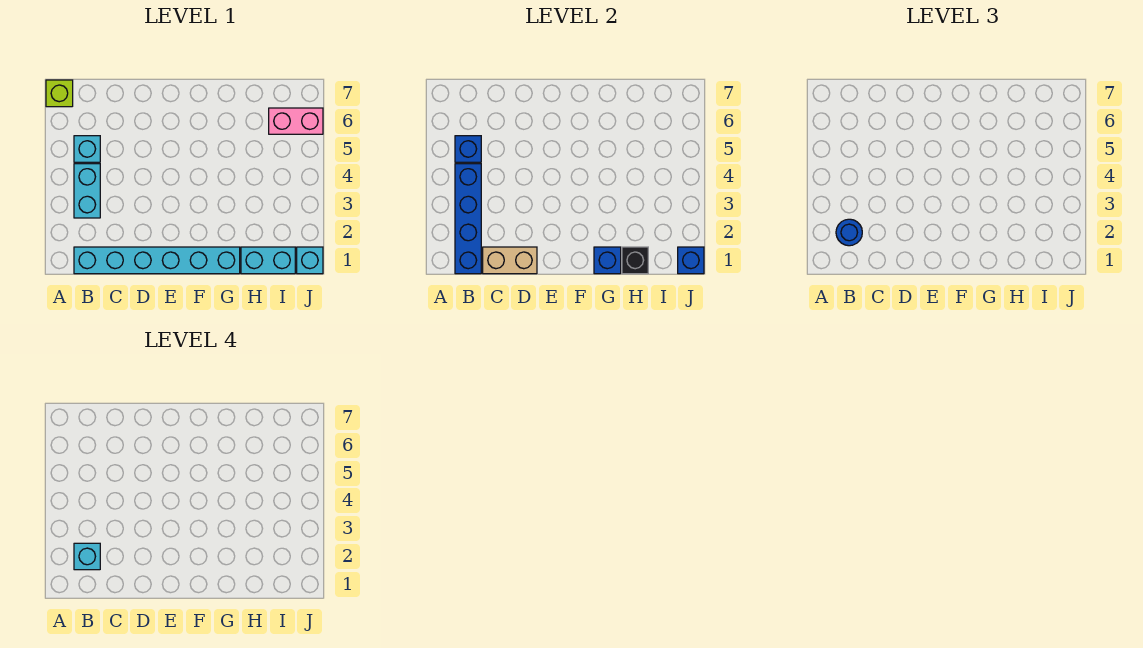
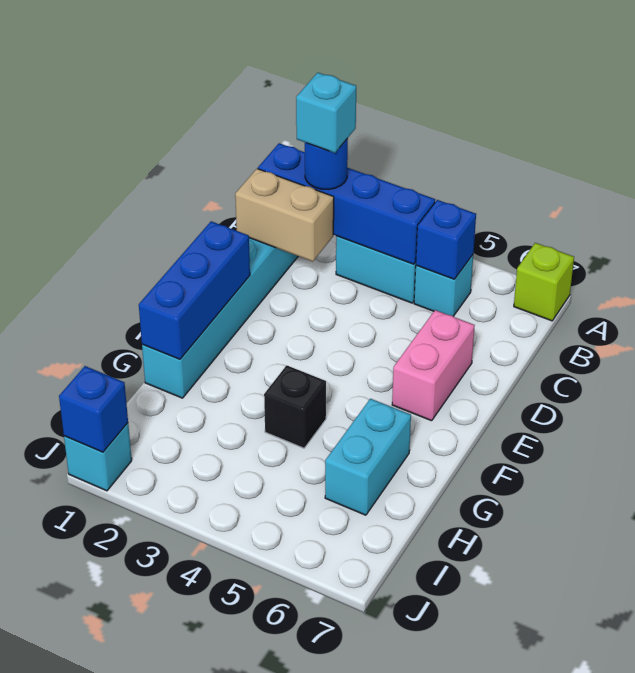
tan brick C1:D1 level 2 -> tan brick C1:C2 level 2
blue brick G1 level 2 -> blue brick E1:G1 level 2
cyan brick H1:I1 level 1 -> cyan brick G6:H6 level 1
black brick H1 level 2 -> black brick G4 level 1
pink brick I6:J6 level 1 -> pink brick D6:E6 level 1

